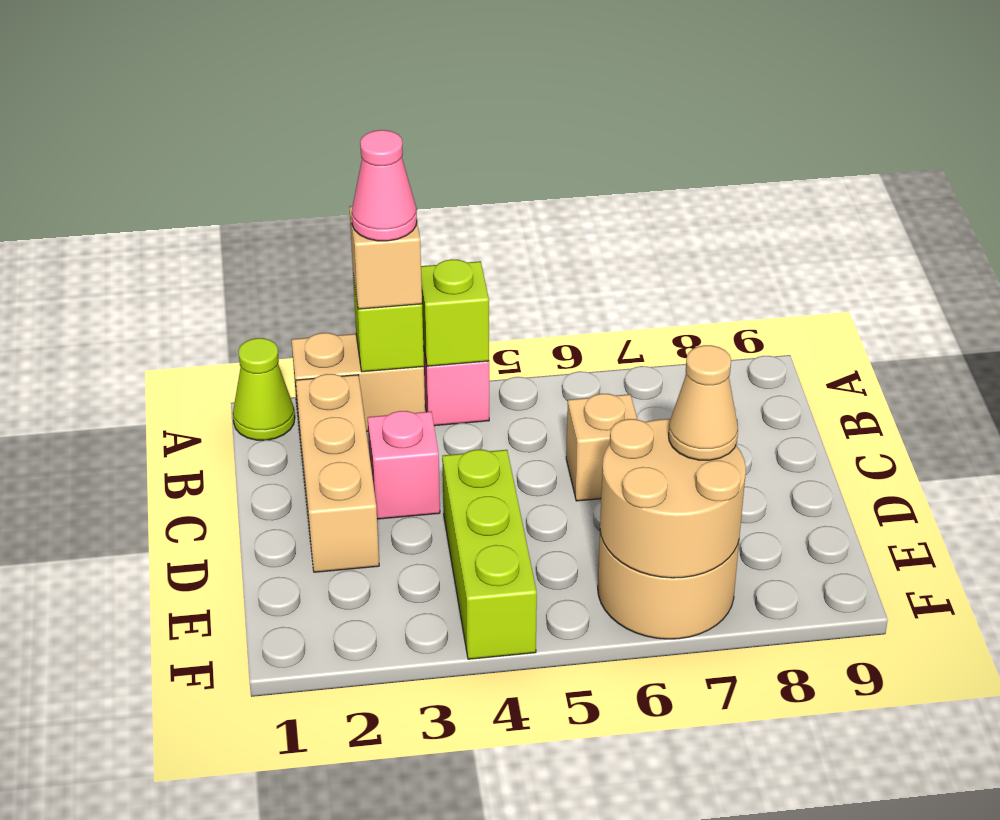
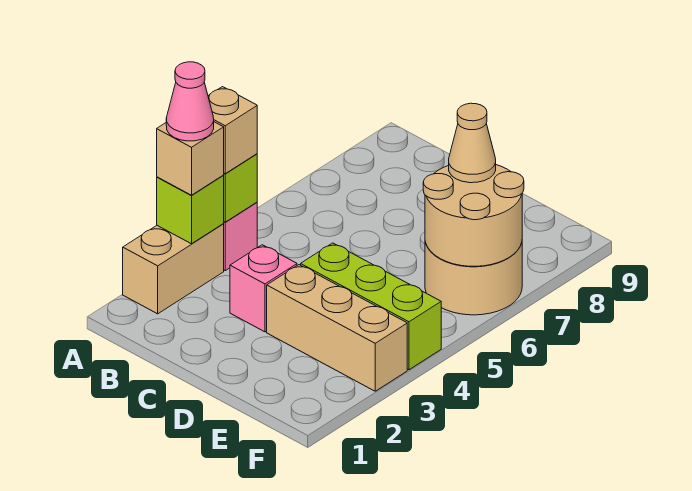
lime cone A1 level 1 -> none
tan brick B2:D2 level 1 -> tan brick D3:F3 level 1
tan brick C6 level 1 -> tan brick A4 level 3

